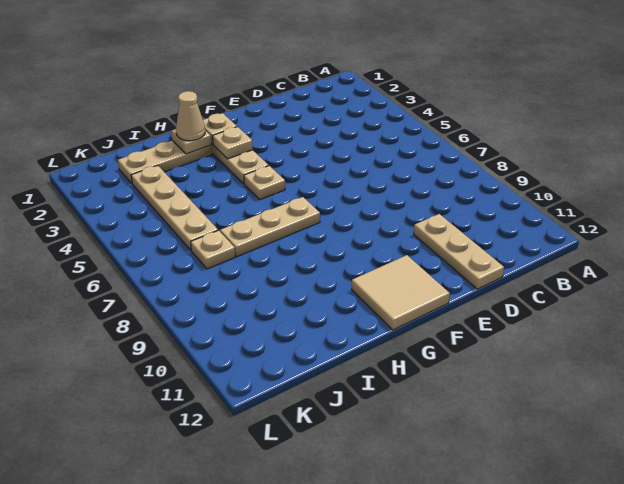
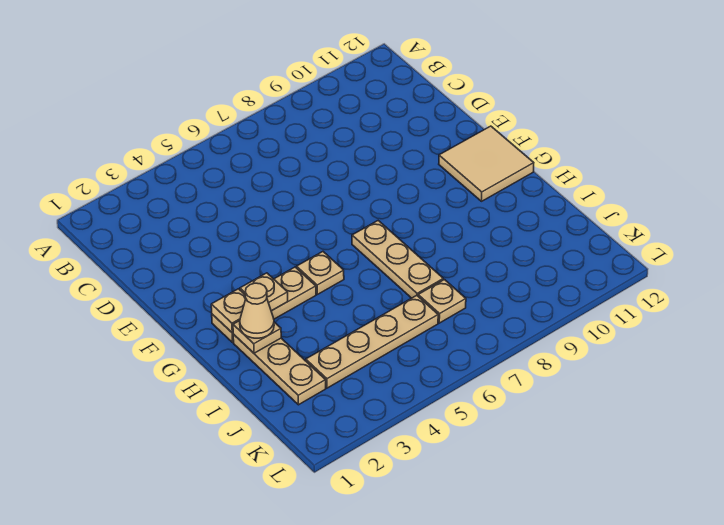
tan plate D10:D12 level 1 -> none

